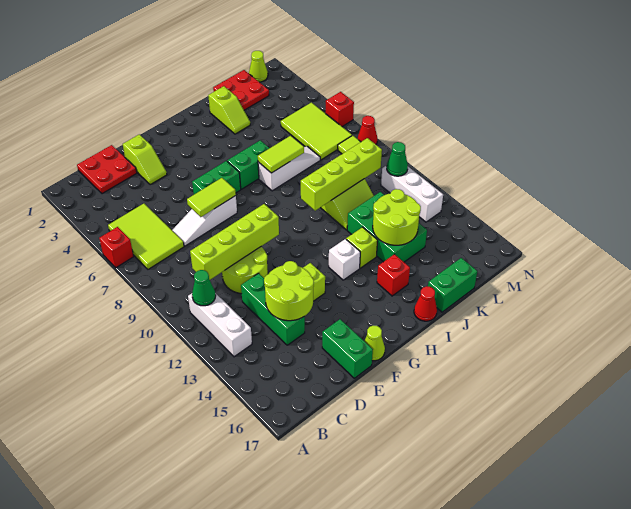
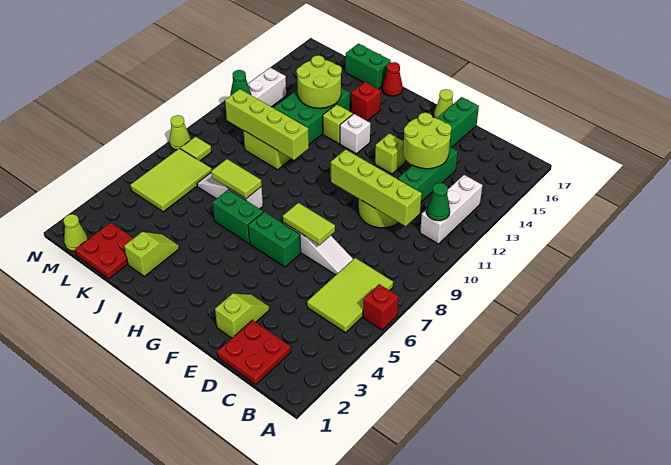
red brick N6 level 1 -> none
red cone N8 level 1 -> lime cone N8 level 1

